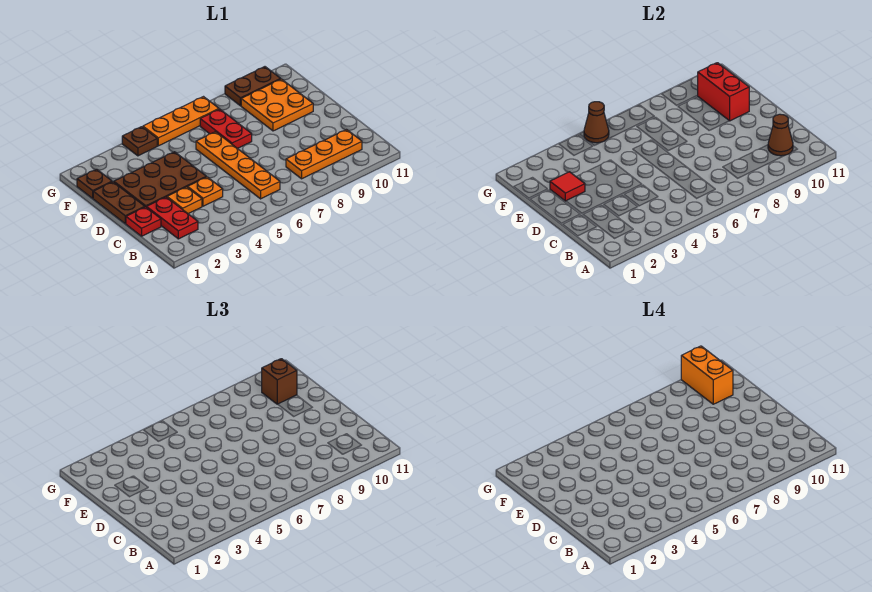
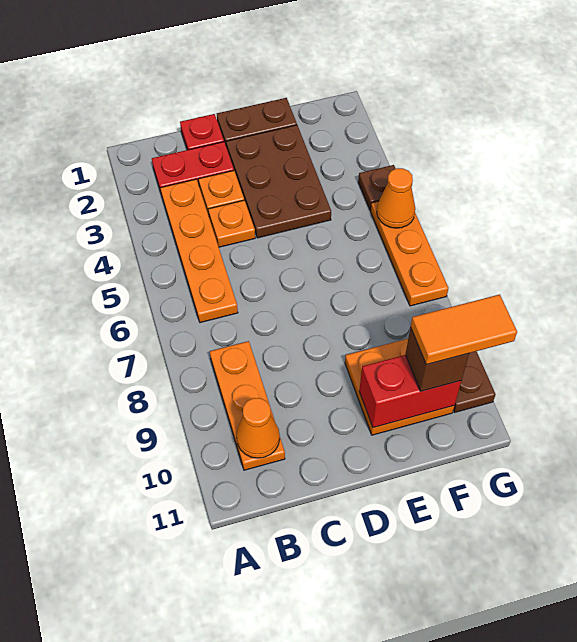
orange plate B6:E6 level 1 -> orange plate B3:B6 level 1
brown cone B10 level 2 -> orange cone B10 level 2
red tile E2 level 2 -> none
red plate E7:F7 level 1 -> none
brown plate F1 level 1 -> none
orange brick F10:G10 level 4 -> orange tile F10:G10 level 4
brown cone G5 level 2 -> orange cone G5 level 2

